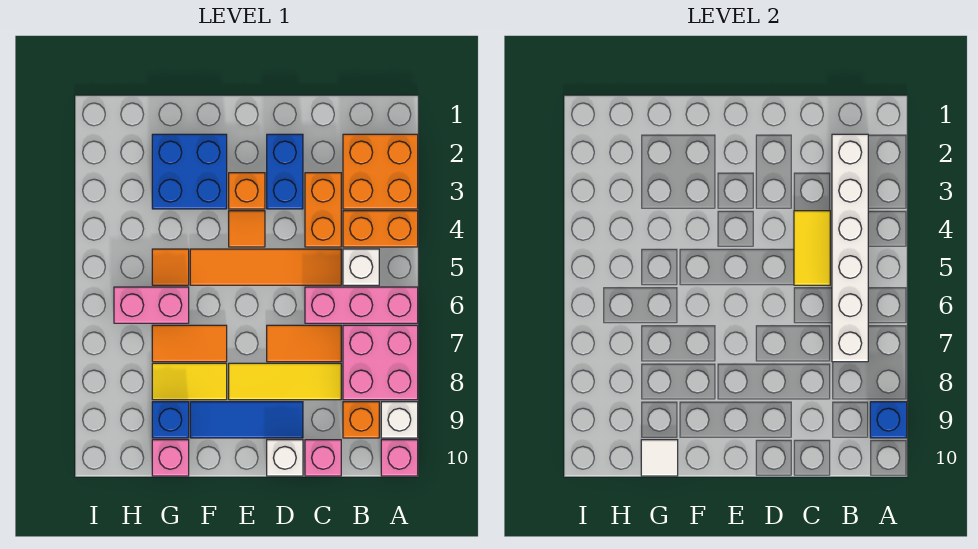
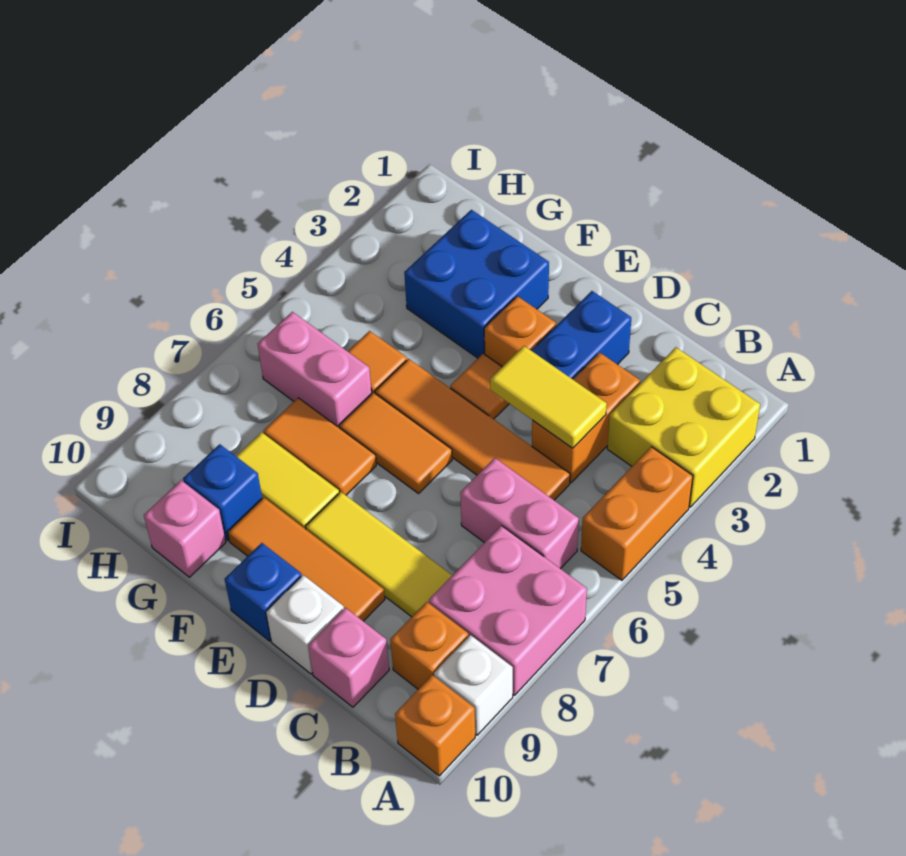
orange brick A2:B3 level 1 -> yellow brick A2:B3 level 1
orange brick A4:B4 level 1 -> orange brick A4:A5 level 1
pink brick A6:C6 level 1 -> pink brick B6:C6 level 1
blue brick A9 level 2 -> blue brick E10 level 1
pink brick A10 level 1 -> orange brick A10 level 1
white brick B2:B7 level 2 -> none
white brick B5 level 1 -> none
yellow tile C4:C5 level 2 -> yellow tile C4:D4 level 2
orange tile C7:D7 level 1 -> orange tile E6:F6 level 1
blue tile D9:F9 level 1 -> orange tile D9:F9 level 1
white tile G10 level 2 -> none

